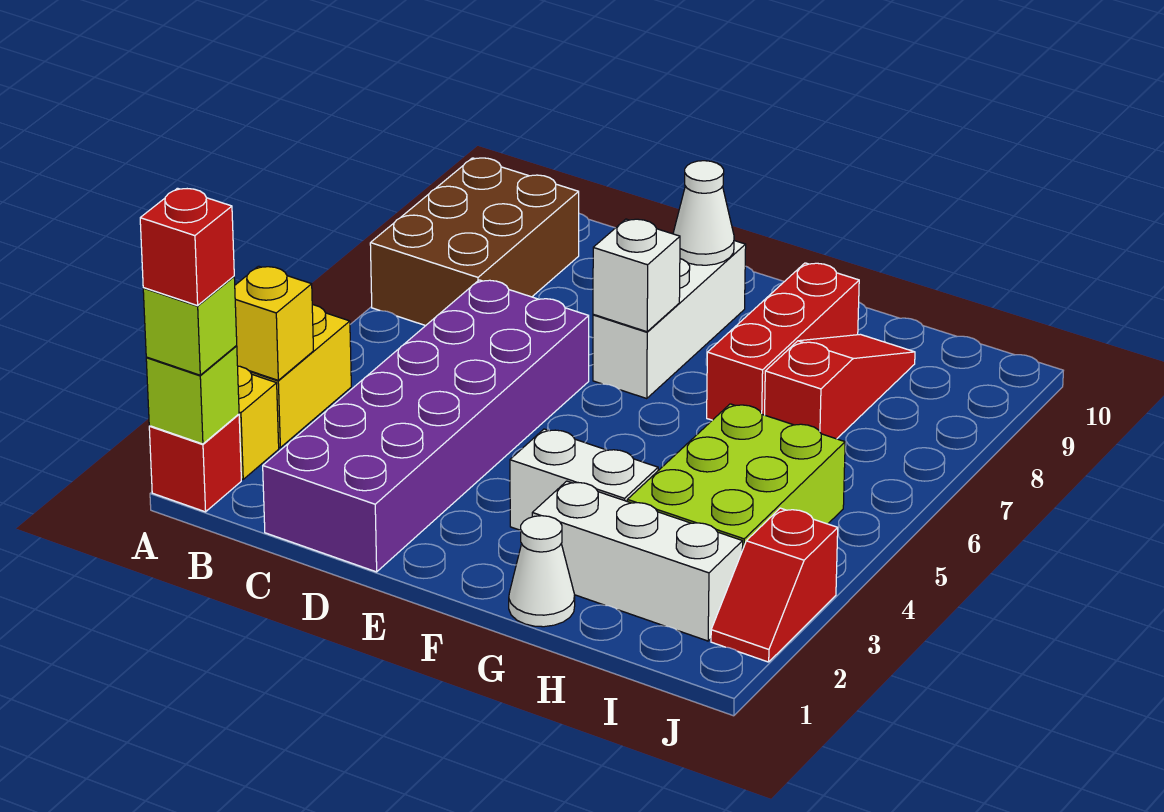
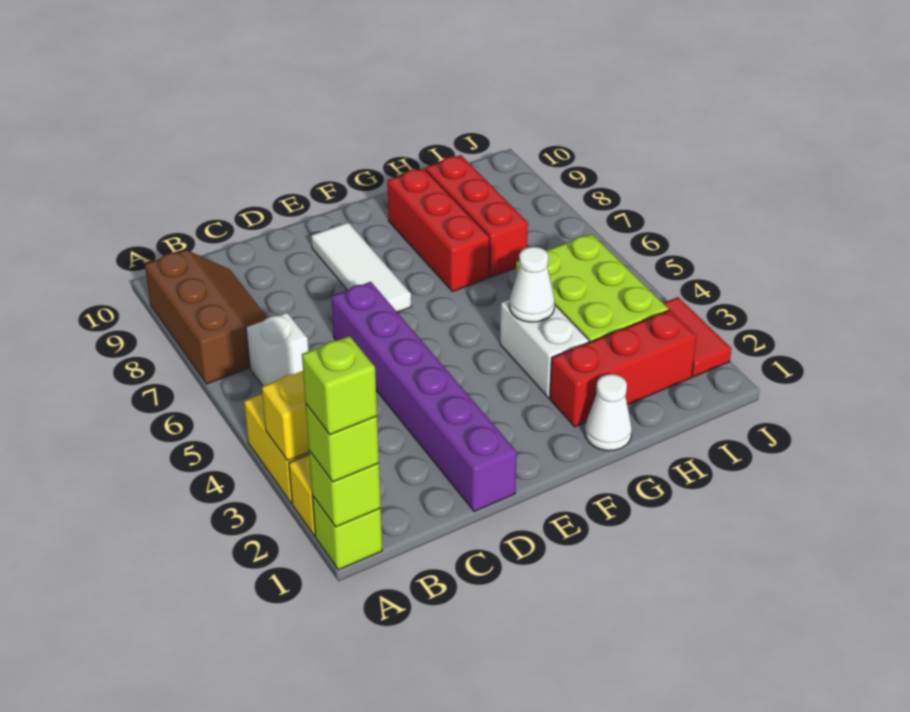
red brick A1 level 1 -> lime brick A1 level 1
red brick A1 level 4 -> lime brick A1 level 4
brown brick A7:B9 level 1 -> brown slope A7:B9 level 1 top A
purple brick C1:D6 level 1 -> purple brick D1:D6 level 1
white brick E7:E9 level 1 -> white tile E7:E9 level 1
white brick E7 level 2 -> white brick B6 level 1
white cone E9 level 2 -> white cone G4 level 2
white brick F3:G3 level 1 -> white brick G3:G4 level 1
white brick G2:I2 level 1 -> red brick G2:I2 level 1
red slope H7:H9 level 1 top 7 -> red brick H7:H9 level 1
red slope J2:J3 level 1 top 3 -> red tile J2:J3 level 1

